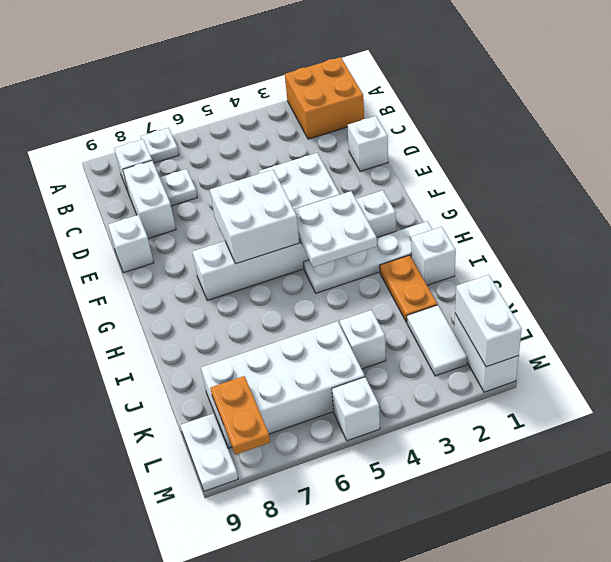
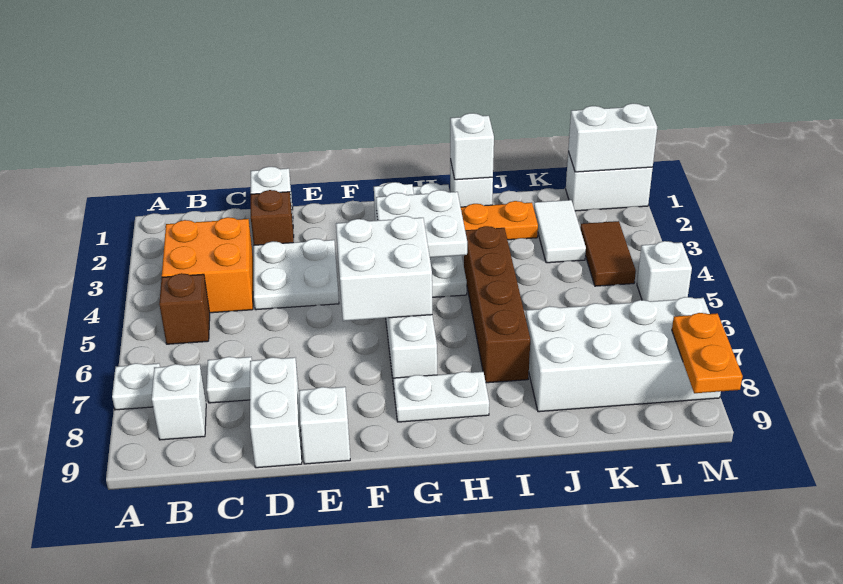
orange brick A1:B2 level 1 -> orange brick B3:C4 level 1
none -> brown brick B5 level 1
white brick C8:D8 level 1 -> white brick D8:D9 level 1
none -> brown brick D2 level 1
none -> brown brick I4:I7 level 1
white tile K2:L2 level 1 -> white tile K2:K3 level 1
white brick K4 level 1 -> white brick I1 level 2
white brick K5:L8 level 1 -> white brick J7:M8 level 1
none -> brown tile L3:L4 level 1
orange plate L8:M8 level 2 -> orange plate M8:M9 level 2
white plate L9:M9 level 1 -> white plate G8:H8 level 1

